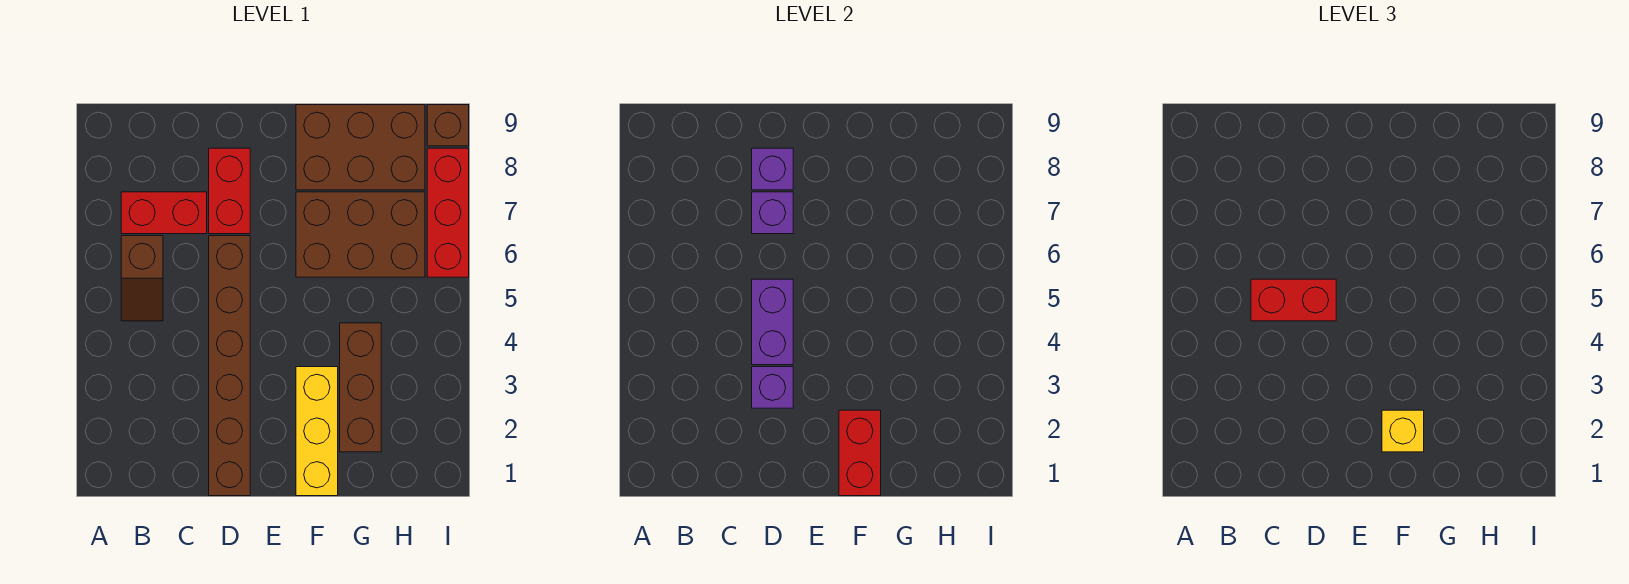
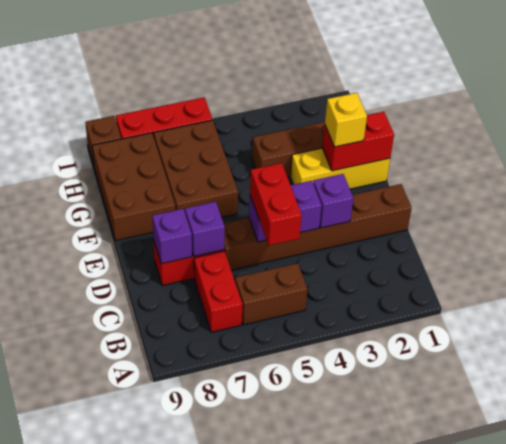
brown slope B5:B6 level 1 top 6 -> brown brick B5:B6 level 1

